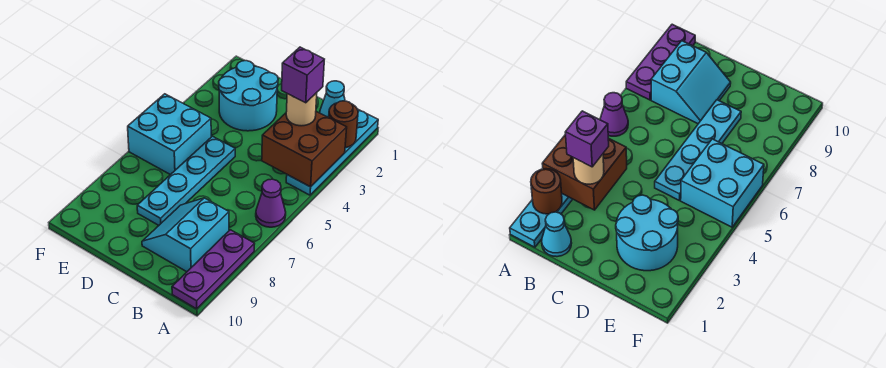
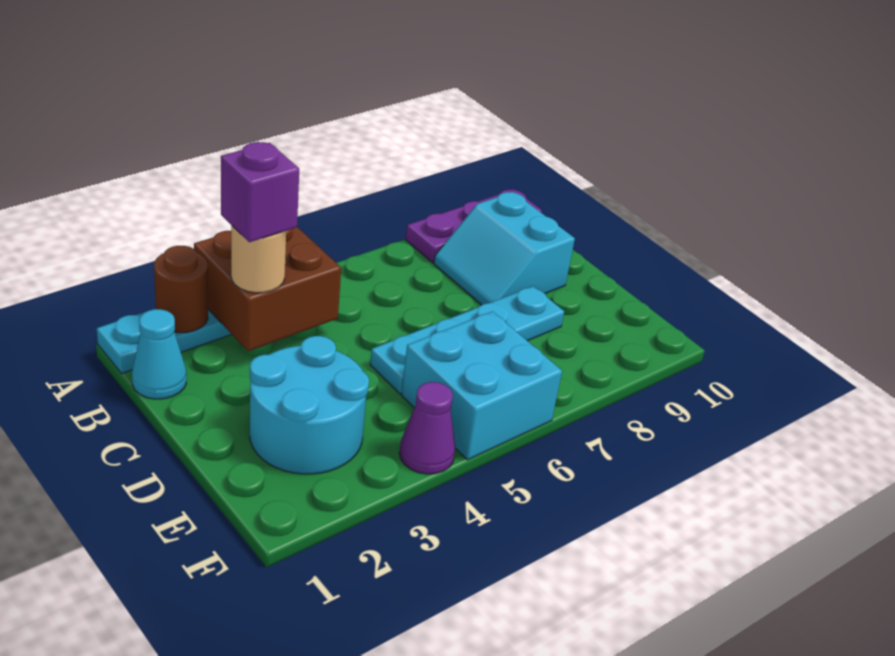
purple cone A6 level 1 -> purple cone F4 level 1
cyan slope B8:C9 level 1 top B -> cyan slope B8:C9 level 1 top 9

